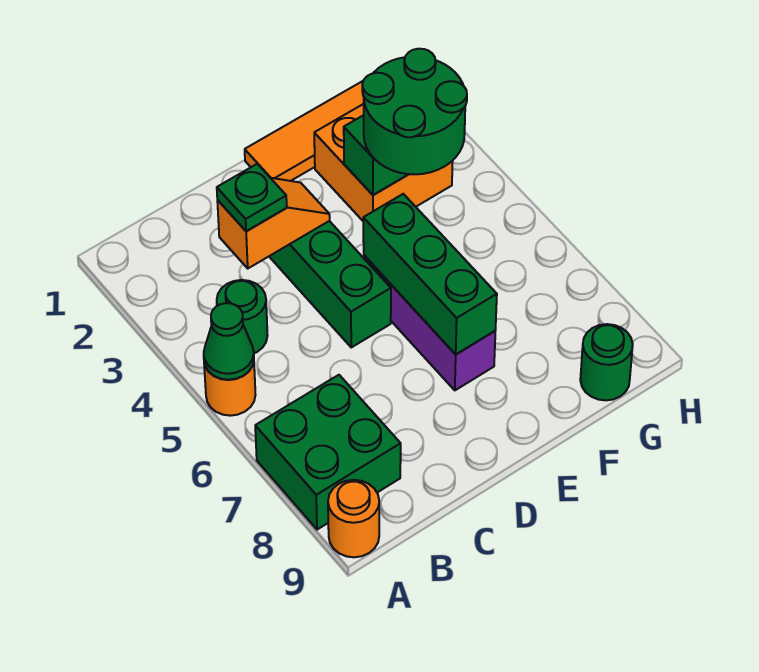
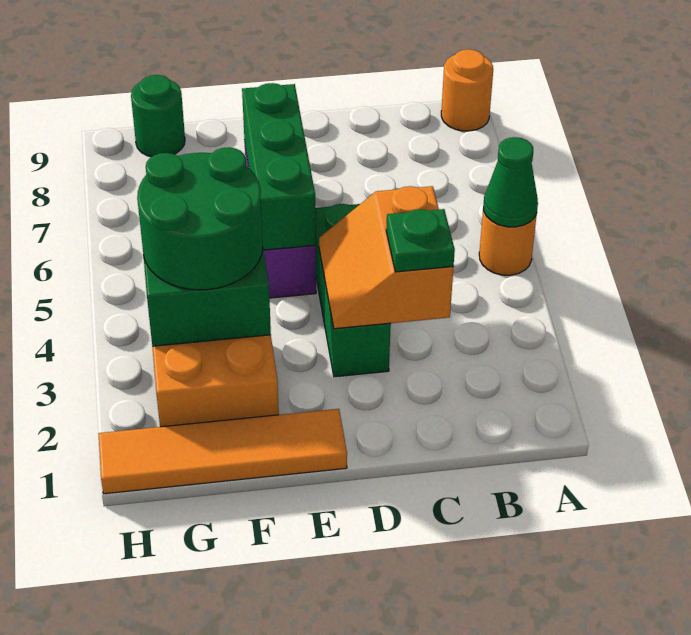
green brick A7:B8 level 1 -> none
green round brick B4 level 1 -> none
orange slope C3:D3 level 2 top C -> orange slope C3:D4 level 2 top C

